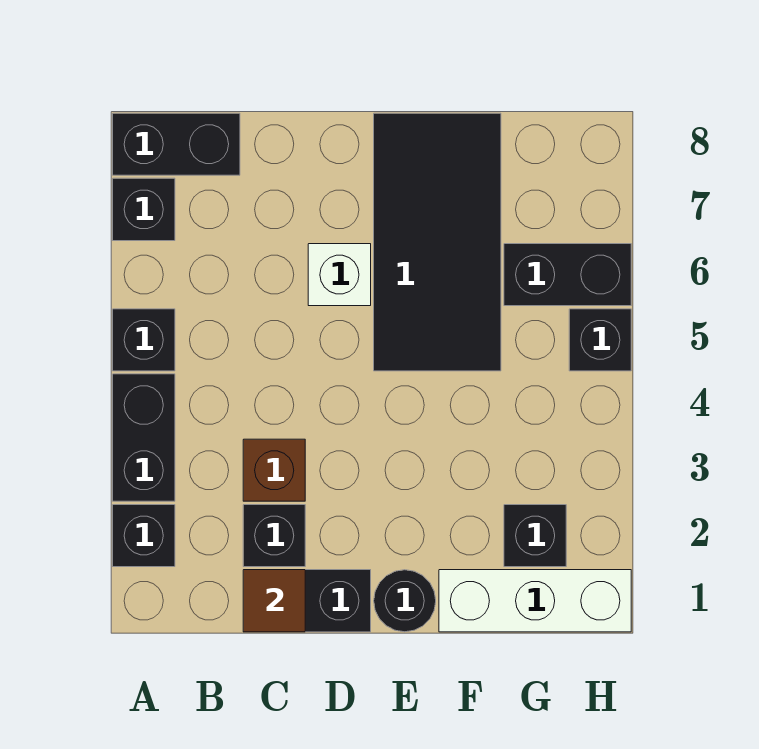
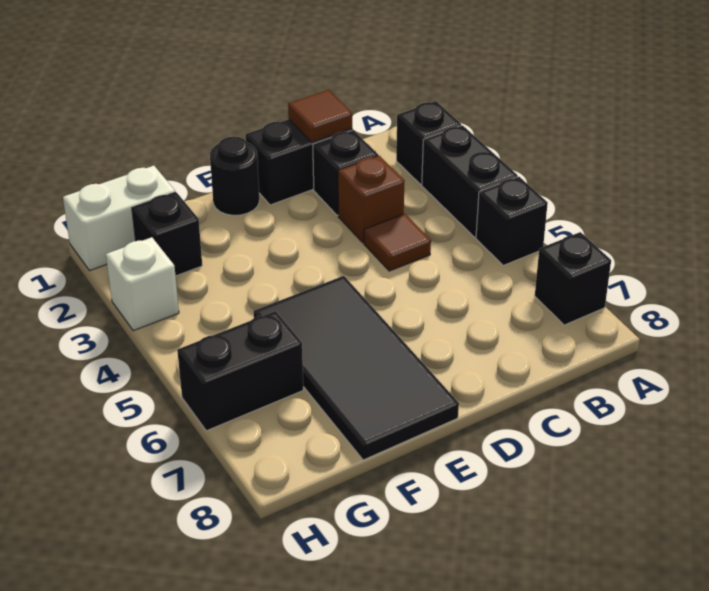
black brick A8:B8 level 1 -> none
none -> brown tile C4 level 1
white brick D6 level 1 -> white brick H3 level 1
white brick F1:H1 level 1 -> white brick G1:H1 level 1
black brick H5 level 1 -> none

